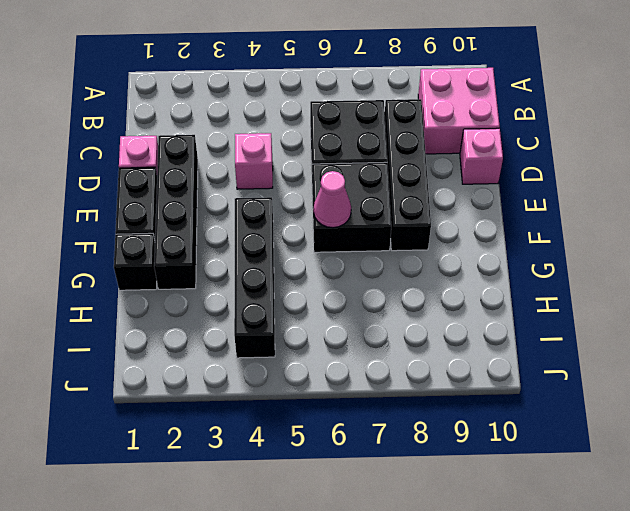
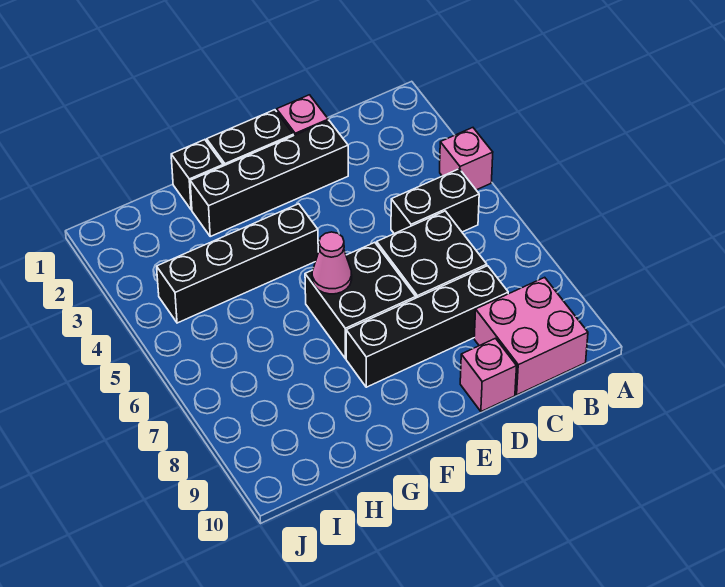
none -> black brick B5:C5 level 1
pink brick D4 level 1 -> pink brick A4 level 1

